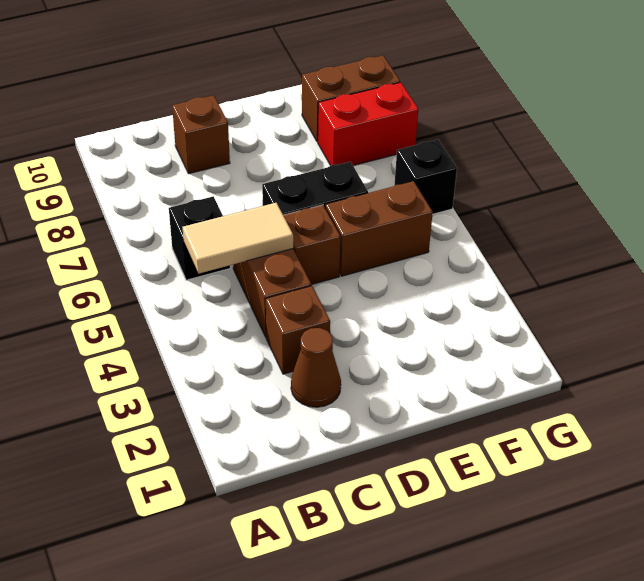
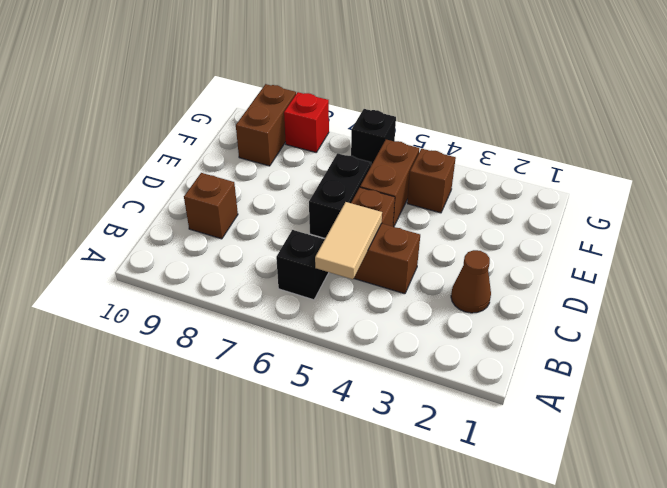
brown brick C3 level 1 -> brown brick F4 level 1
red brick F8:G8 level 1 -> red brick G8 level 1

